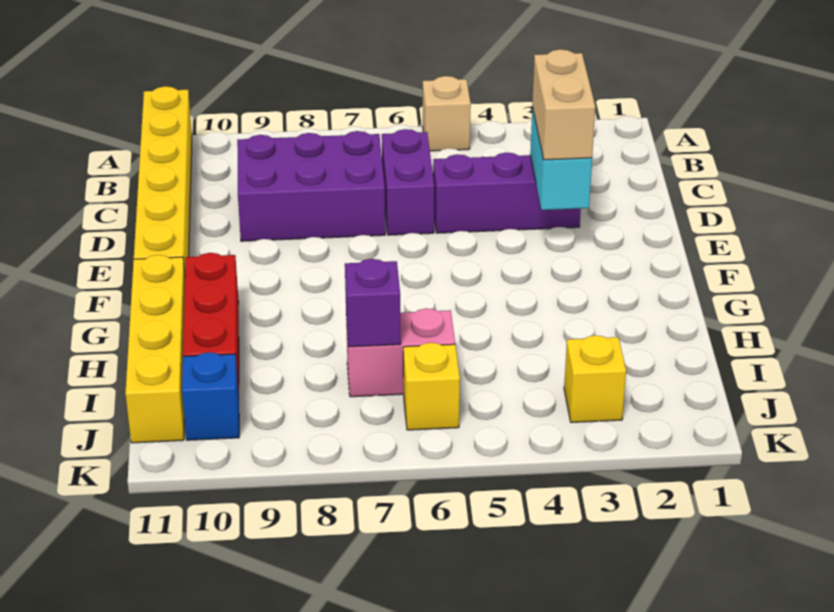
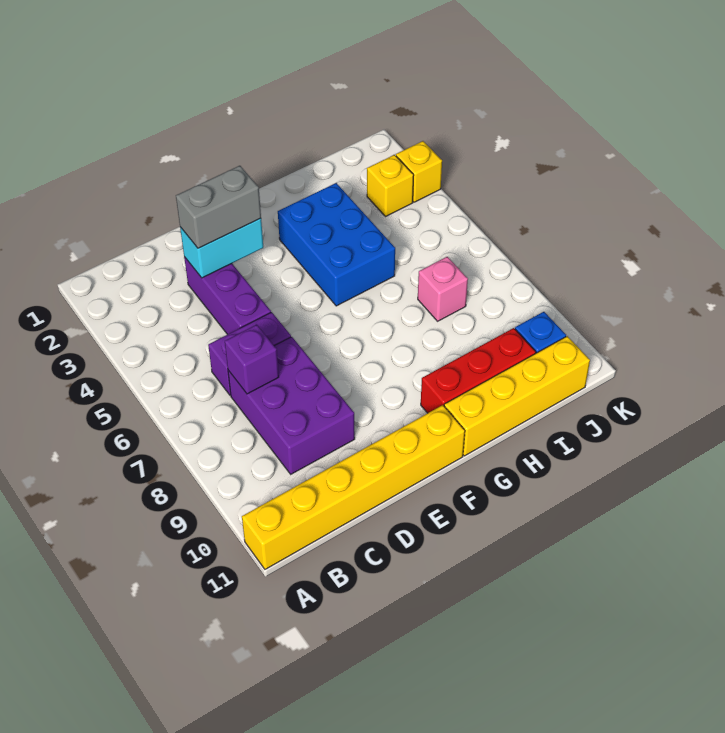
tan brick A5 level 1 -> none
tan brick D3:E3 level 3 -> grey brick D3:E3 level 3
none -> blue brick G3:H5 level 1
pink brick I6:I7 level 1 -> pink brick I7 level 1
purple brick I7 level 2 -> purple brick C7 level 2
yellow brick J6 level 1 -> yellow brick K3 level 1

